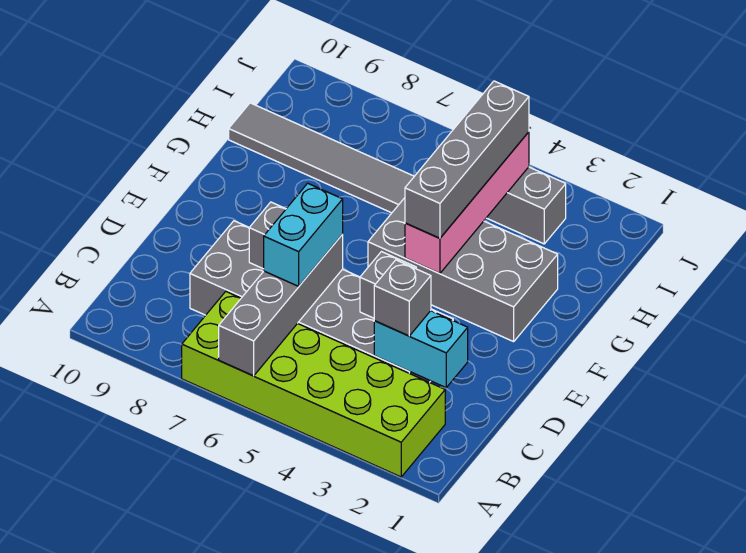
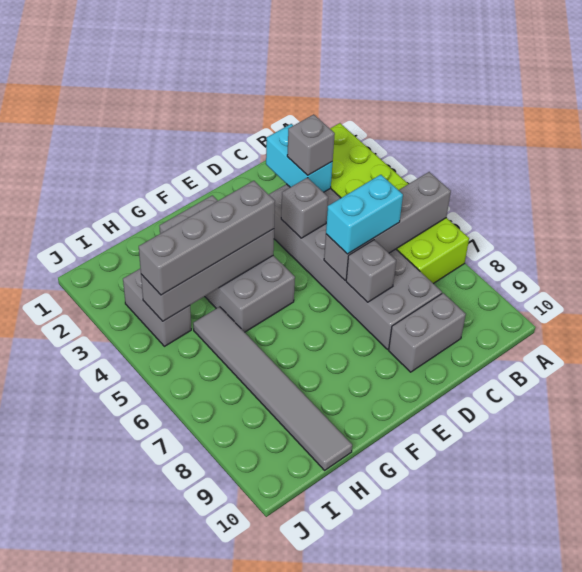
none -> grey brick C9:D9 level 1
pink brick F4:I4 level 2 -> grey brick F4:I4 level 2

